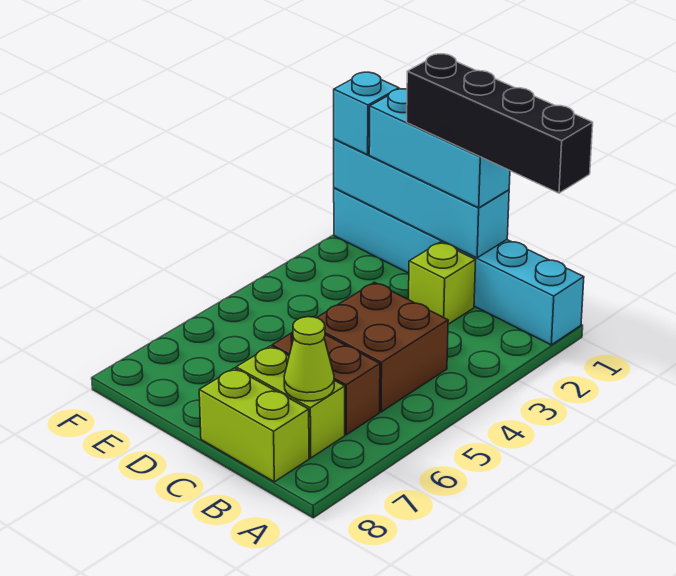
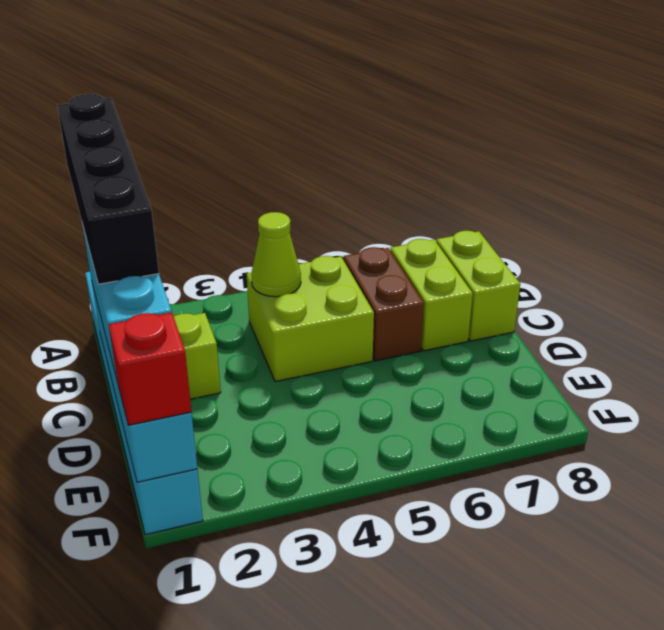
brown brick B4:C5 level 1 -> lime brick B4:C5 level 1
lime cone B7 level 2 -> lime cone B4 level 2
cyan brick F1 level 3 -> red brick F1 level 3

